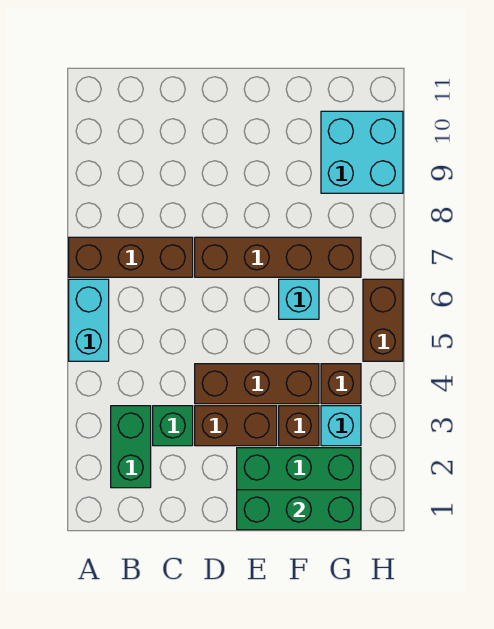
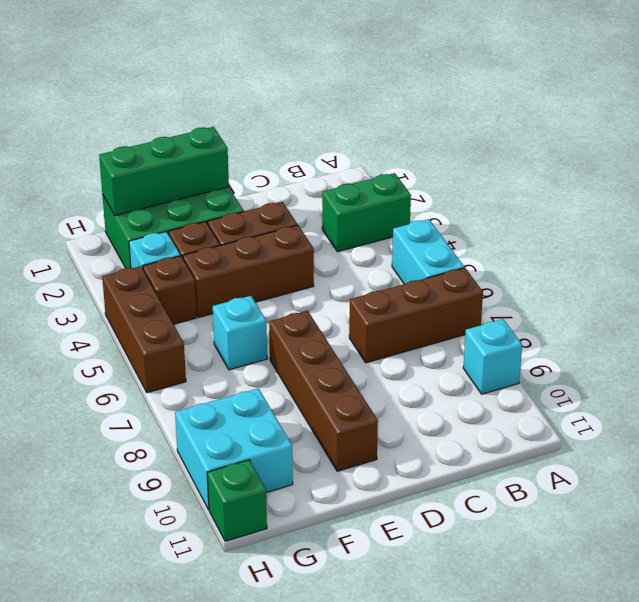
none -> cyan brick A9 level 1
green brick B2:B3 level 1 -> green brick A3:B3 level 1
green brick C3 level 1 -> green brick H11 level 1
brown brick D7:G7 level 1 -> brown brick E7:E10 level 1
brown brick H5:H6 level 1 -> brown brick H4:H6 level 1

